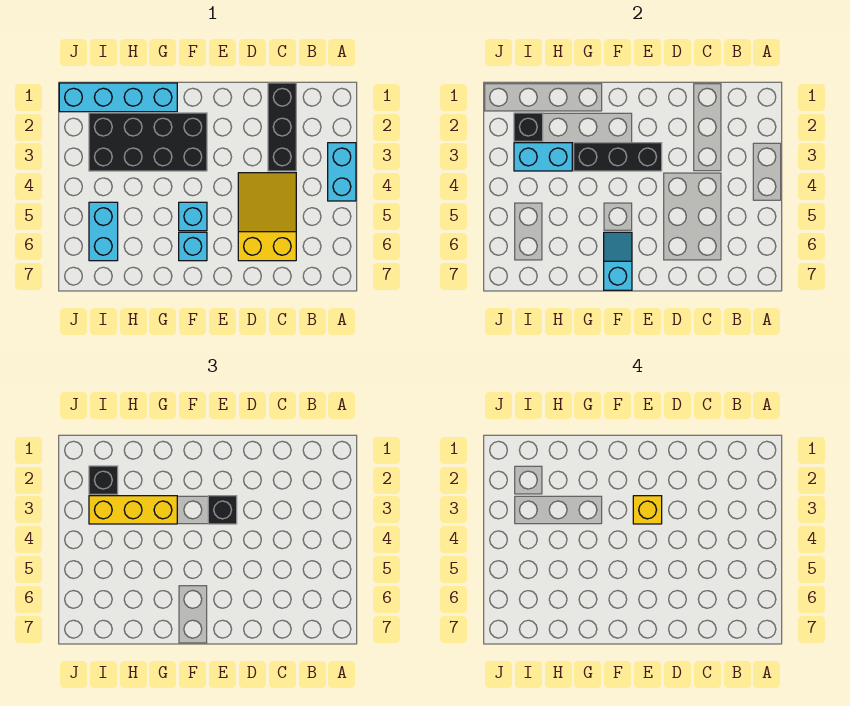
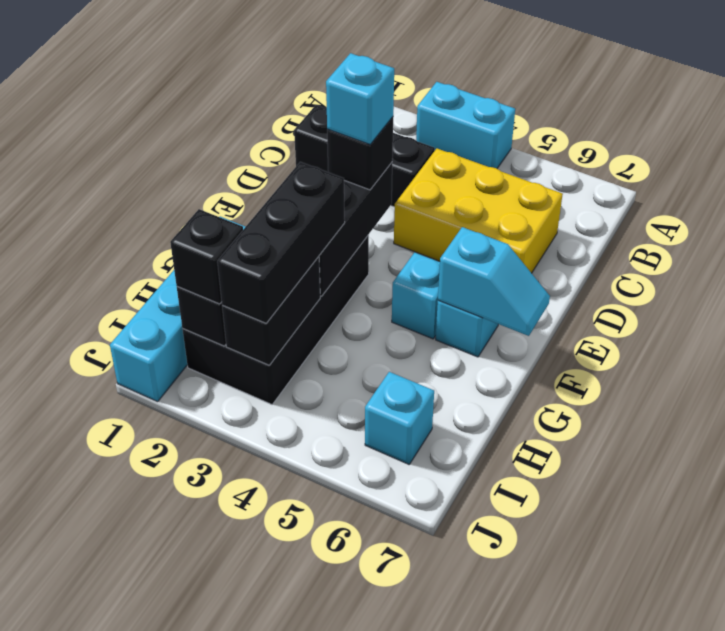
yellow slope C4:D6 level 1 top 6 -> yellow brick C4:D6 level 1
yellow brick E3 level 4 -> cyan brick E3 level 4
cyan slope F6:F7 level 2 top 7 -> cyan slope F6:F7 level 2 top 6
yellow brick G3:I3 level 3 -> black brick G3:I3 level 3
cyan brick H3:I3 level 2 -> black brick H3:I3 level 2
cyan brick I5:I6 level 1 -> cyan brick I6 level 1

